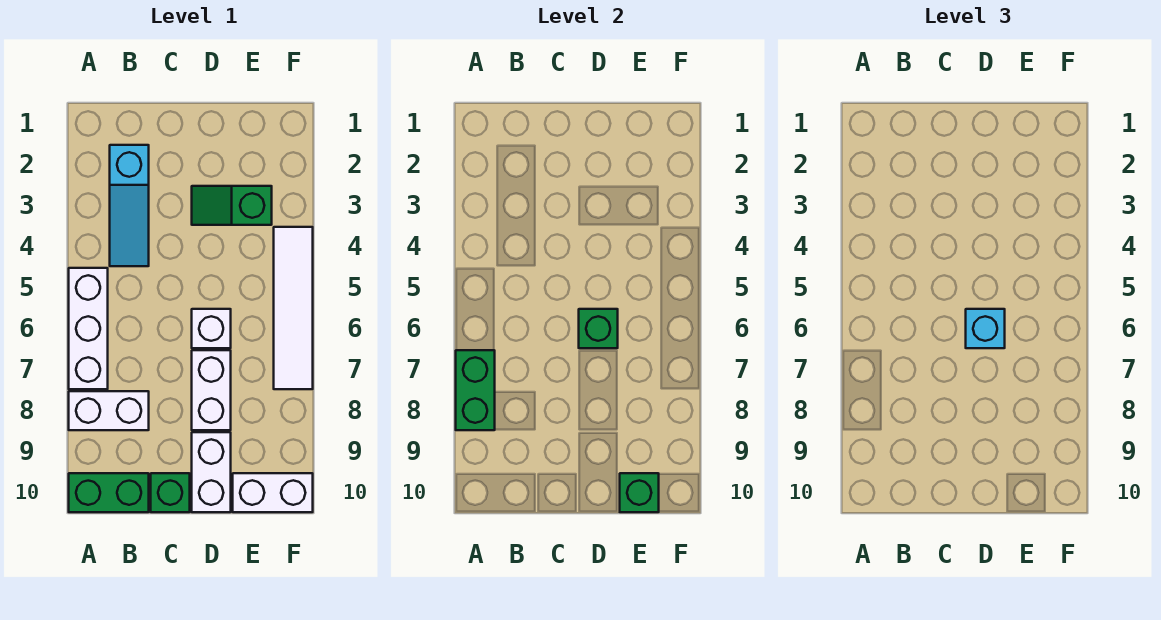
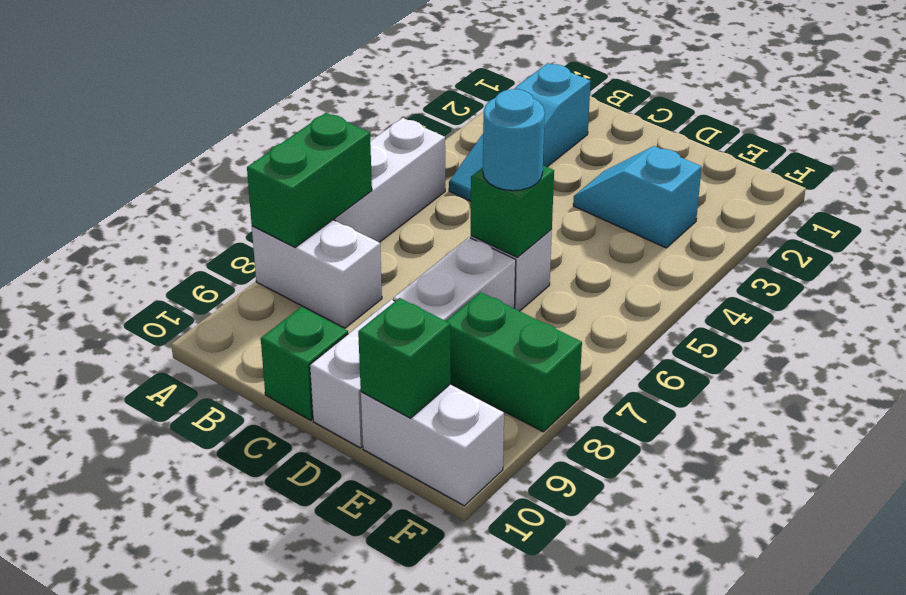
green brick A10:B10 level 1 -> green brick E8:F8 level 1
green slope D3:E3 level 1 top E -> cyan slope D3:E3 level 1 top E
cyan brick D6 level 3 -> cyan round brick D6 level 3
white tile F4:F7 level 1 -> none

